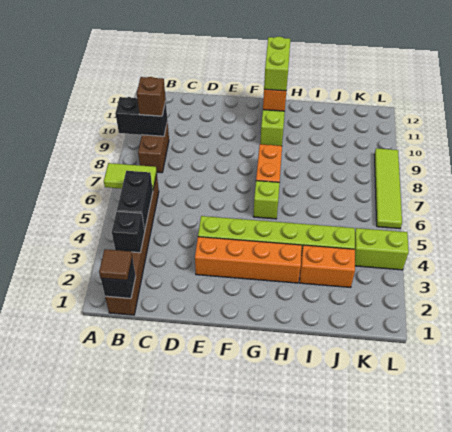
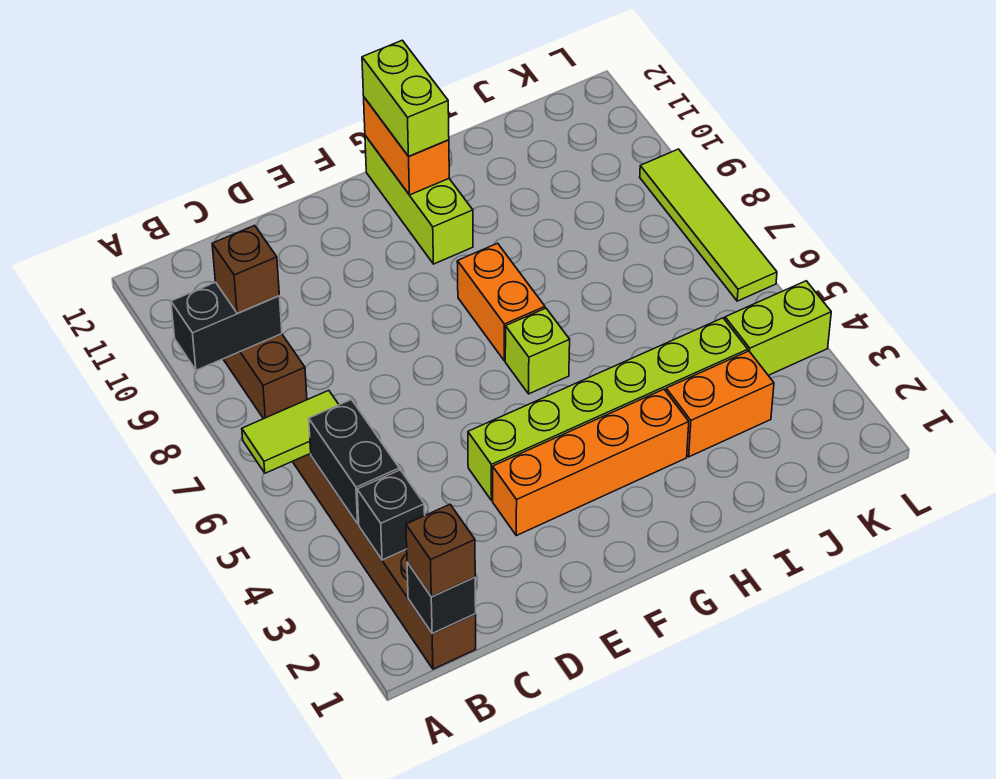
brown tile B1 level 3 -> brown brick B1 level 3

